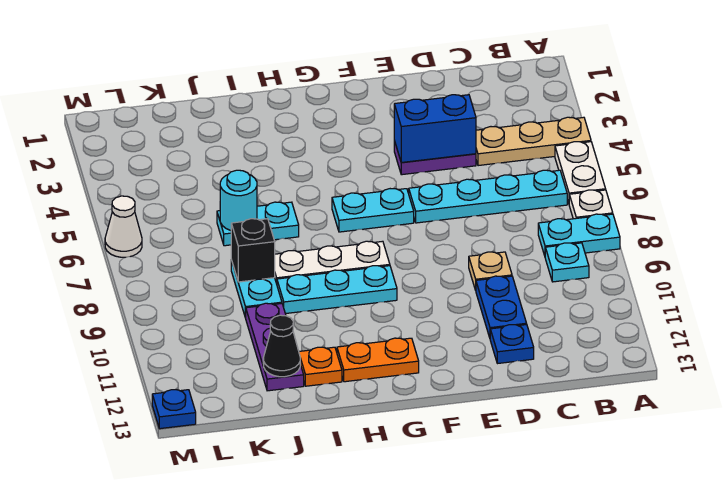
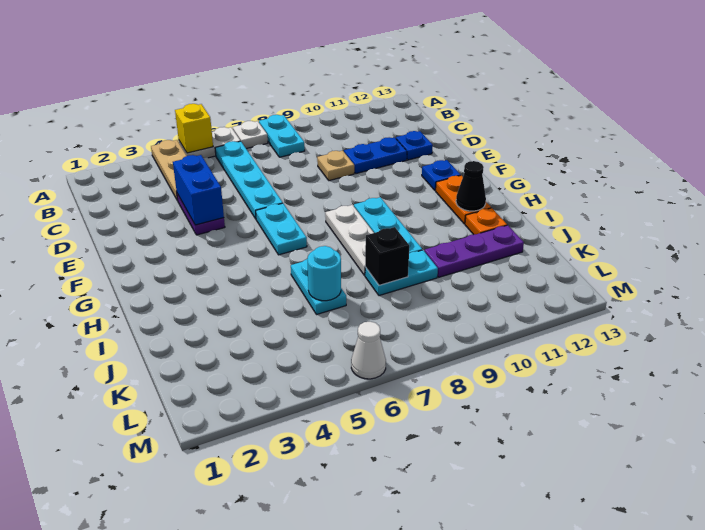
none -> yellow brick A5 level 2
cyan plate B9 level 1 -> none
black cone J12 level 2 -> black cone H12 level 2
blue plate M13 level 1 -> blue plate F12 level 1

